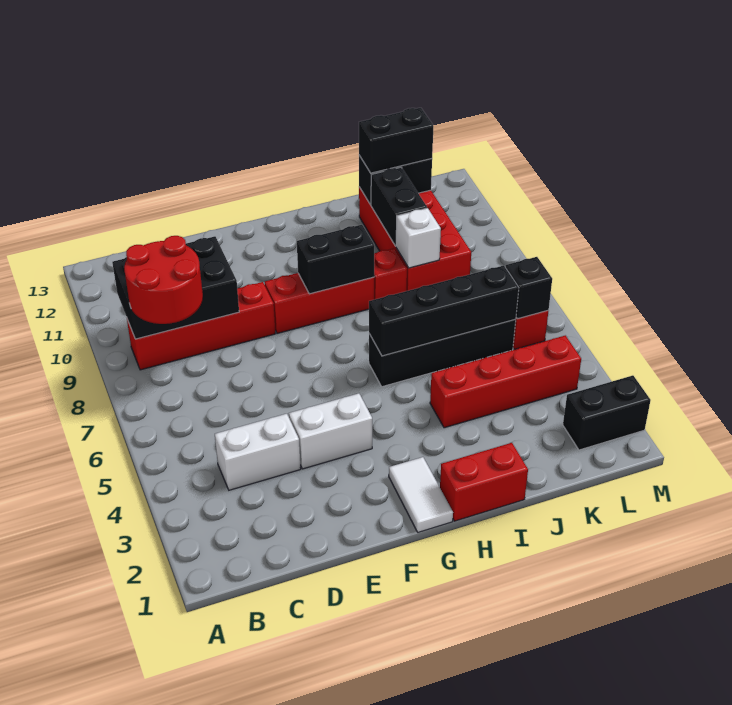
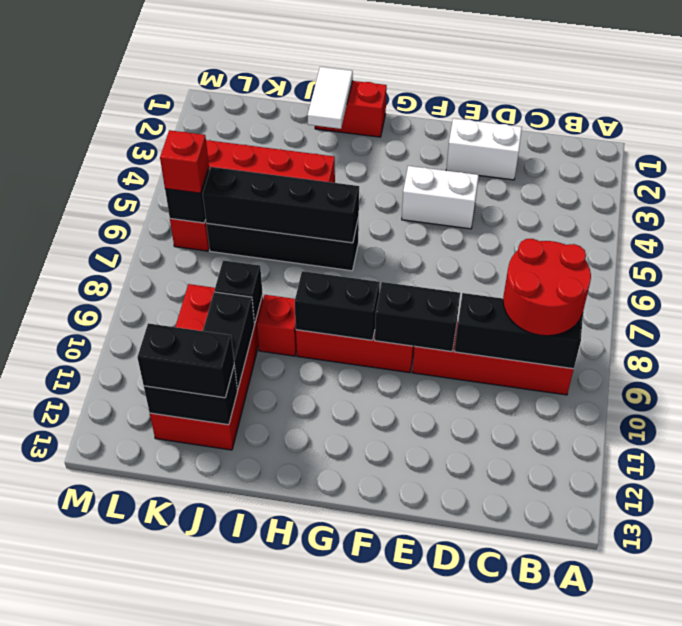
black brick B9:D10 level 2 -> black brick B9:D9 level 2
white brick C4:D4 level 1 -> white brick D2:E2 level 1
white tile G1:G2 level 1 -> white tile I1:I2 level 2
white brick J9 level 2 -> black brick J9 level 2
black brick L2:M2 level 1 -> black brick E9:F9 level 2
none -> red brick L6 level 3

